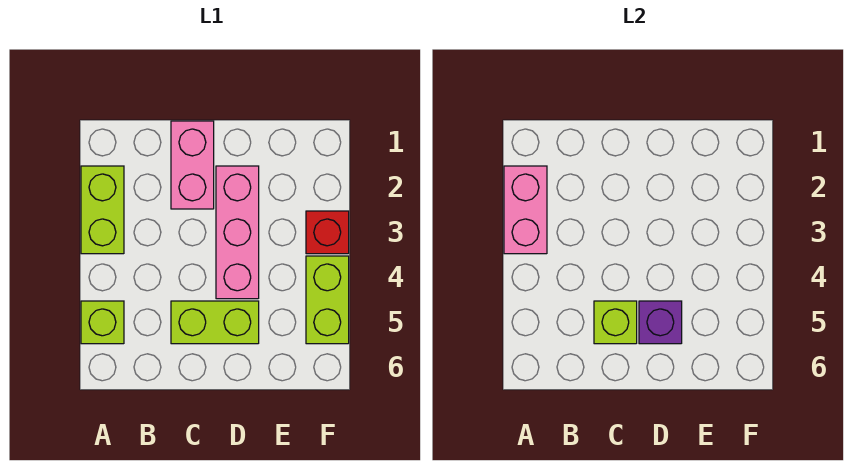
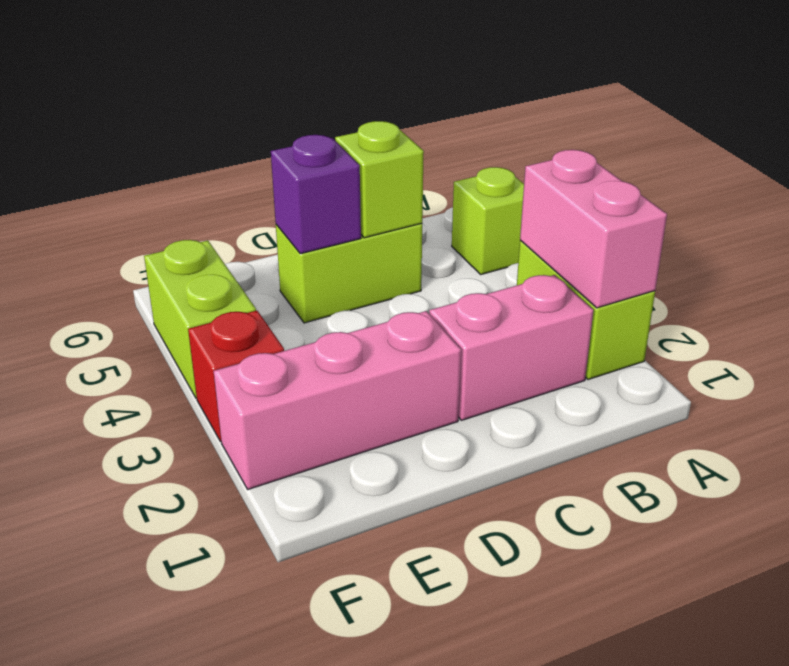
pink brick C1:C2 level 1 -> pink brick B2:C2 level 1
pink brick D2:D4 level 1 -> pink brick D2:F2 level 1

